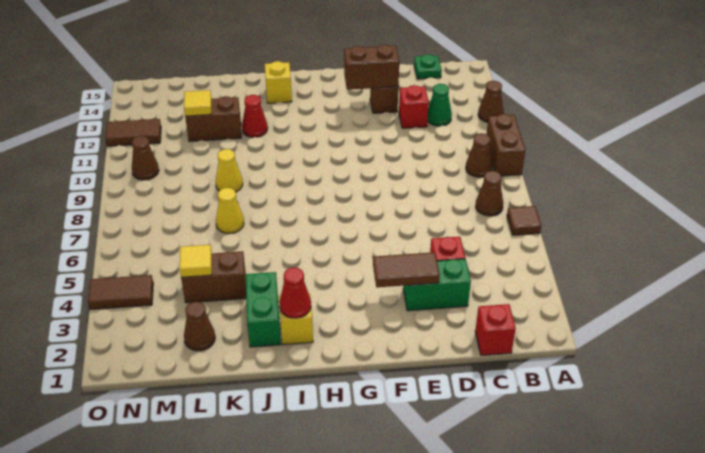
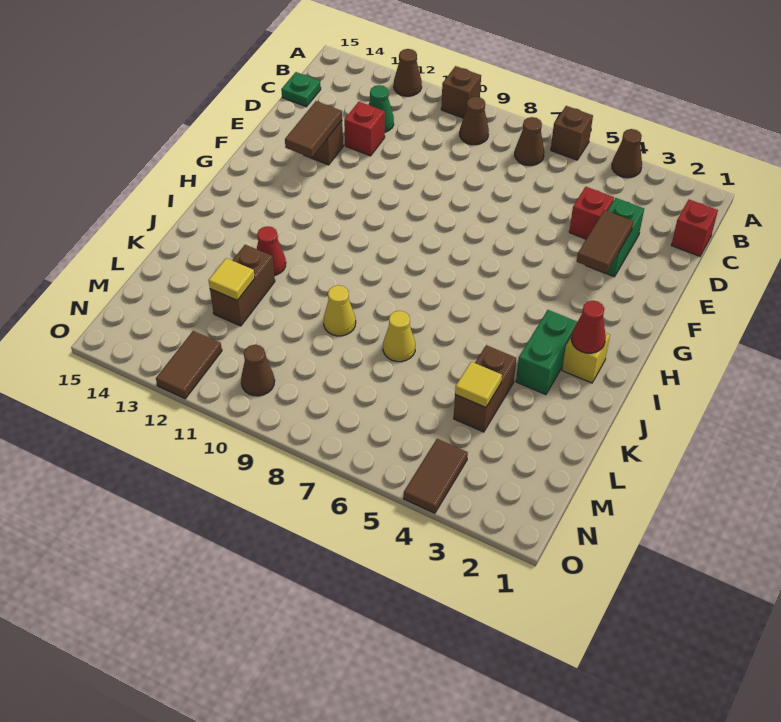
brown tile A6 level 1 -> brown brick A6 level 1
brown brick A9:A10 level 1 -> brown brick A10 level 1
brown brick E13:F13 level 2 -> brown tile E13:F13 level 2
yellow brick I14 level 1 -> none
green brick J2:J3 level 1 -> green brick I3:J3 level 1
brown cone L2 level 1 -> brown cone A4 level 1

